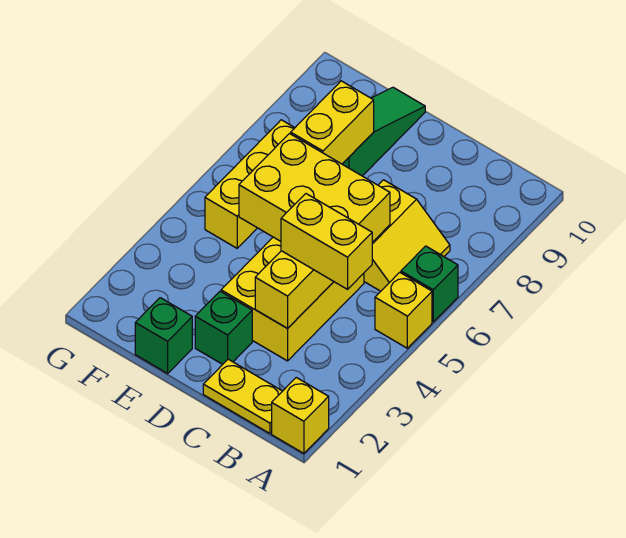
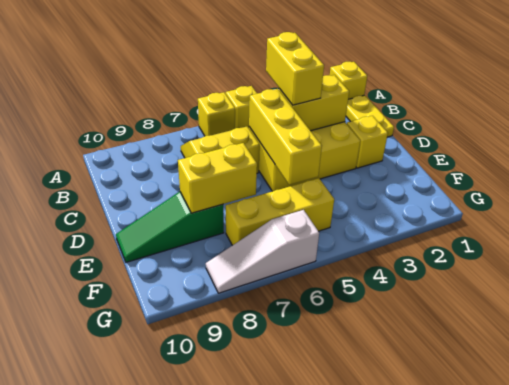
green brick A6 level 1 -> yellow brick A6 level 1
yellow brick C5:E6 level 2 -> yellow brick C5:E5 level 2
green brick D2 level 1 -> yellow brick D2 level 1
green brick E1 level 1 -> none
none -> white slope G6:G8 level 1 top 6

